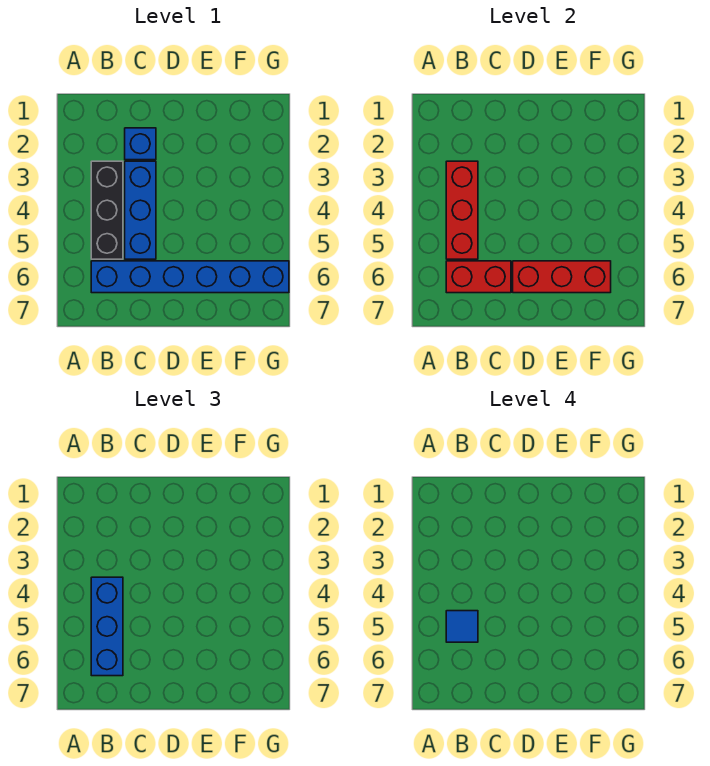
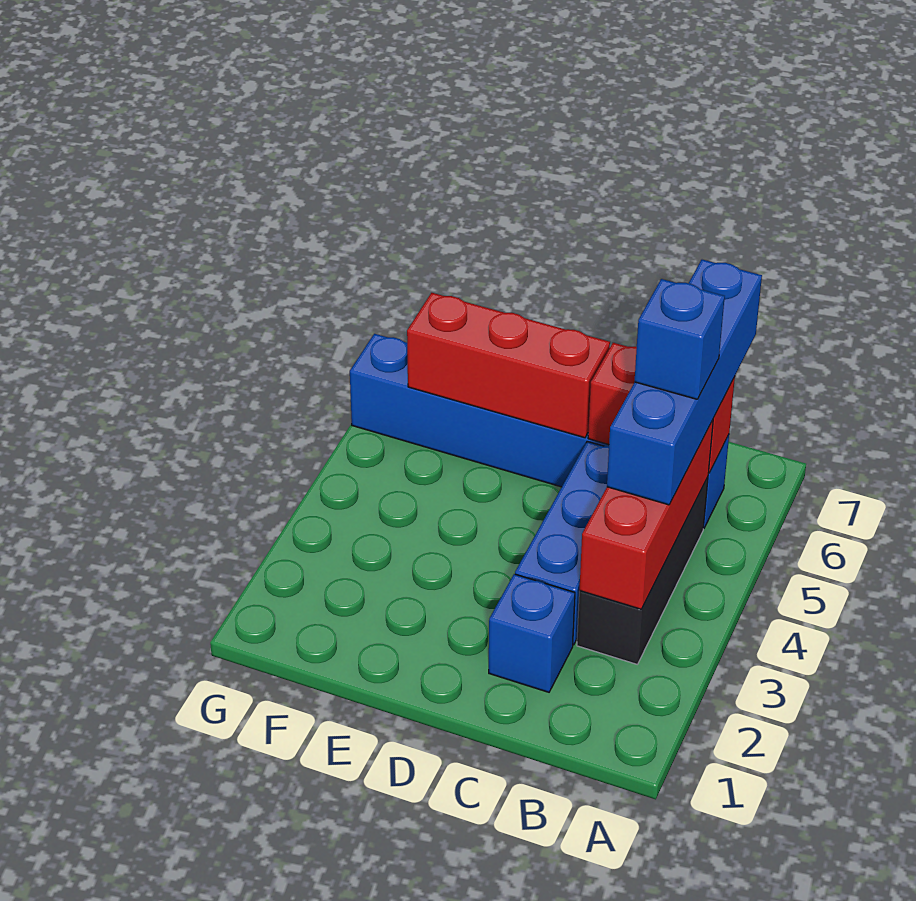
blue brick B4:B6 level 3 -> blue brick B4:B7 level 3
blue tile B5 level 4 -> blue brick B5 level 4

